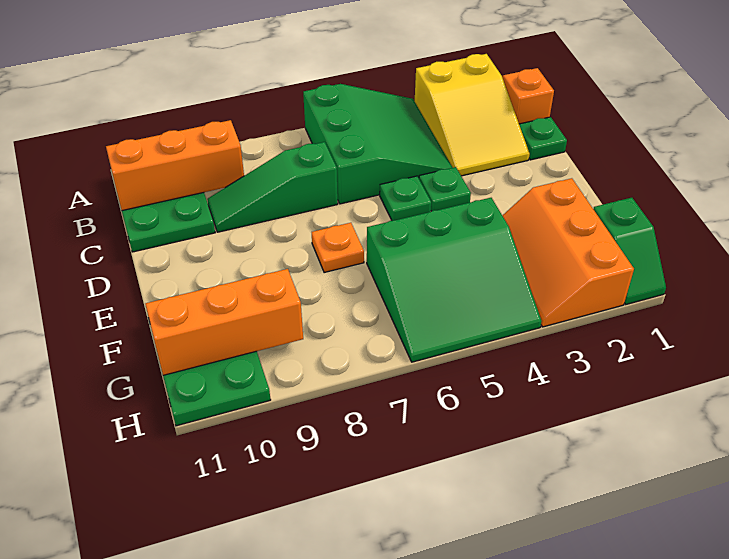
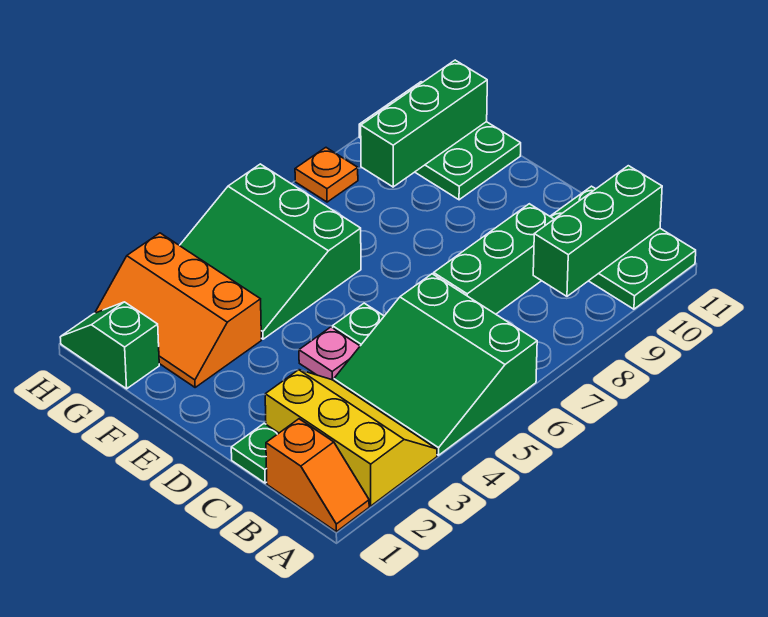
yellow slope A2:C3 level 1 top A -> yellow slope A2:C3 level 1 top 2
orange brick B9:B11 level 2 -> green brick B9:B11 level 2
green slope C7:C9 level 1 top 7 -> green brick C7:C9 level 1
green plate D4 level 1 -> pink plate D4 level 1
orange plate E7 level 1 -> orange plate H8 level 1
orange slope F2:H3 level 1 top 2 -> orange slope F2:H3 level 1 top 3
green slope F4:H6 level 1 top F -> green slope F4:H6 level 1 top 6
orange brick G9:G11 level 2 -> green brick G9:G11 level 2

